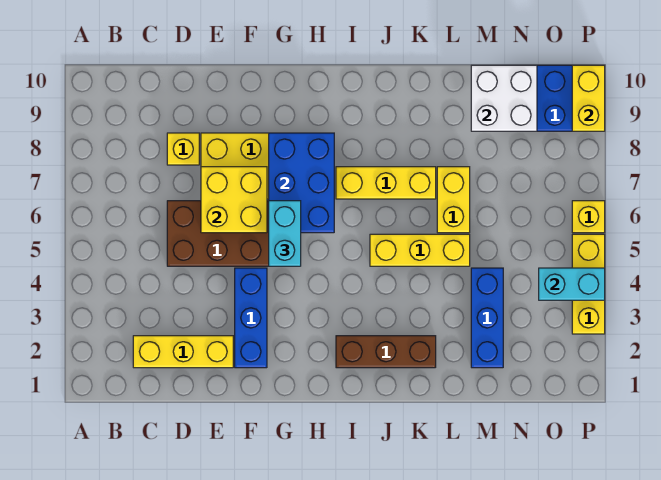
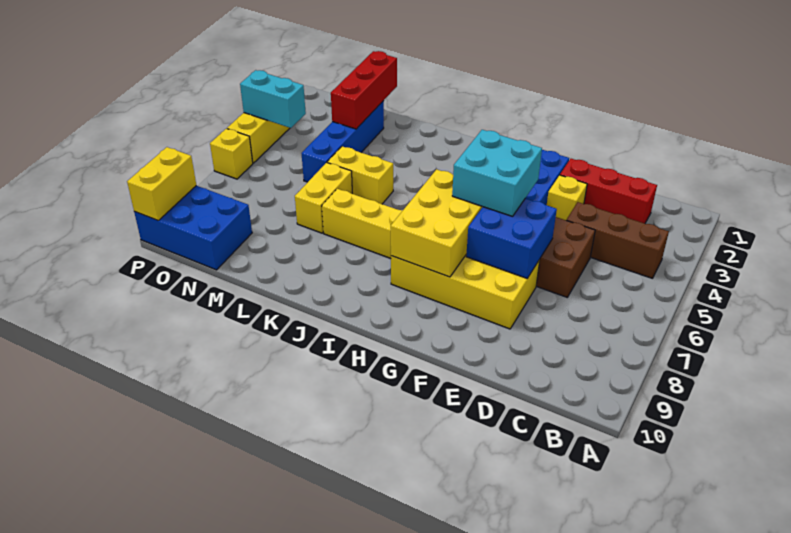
yellow brick C2:E2 level 1 -> red brick C2:E2 level 1
yellow brick D8 level 1 -> yellow brick E3 level 1
yellow brick E6:F7 level 2 -> blue brick E6:F7 level 2
cyan brick G5:G6 level 3 -> cyan brick F5:G6 level 3
blue brick G6:H8 level 2 -> yellow brick G6:H8 level 2
brown brick I2:K2 level 1 -> brown brick B4:D4 level 1
yellow brick J5:L5 level 1 -> yellow brick K5:L5 level 1
none -> red brick M1:M3 level 2
blue brick M2:M4 level 1 -> blue brick M2:M5 level 1
white brick M9:N10 level 2 -> none

